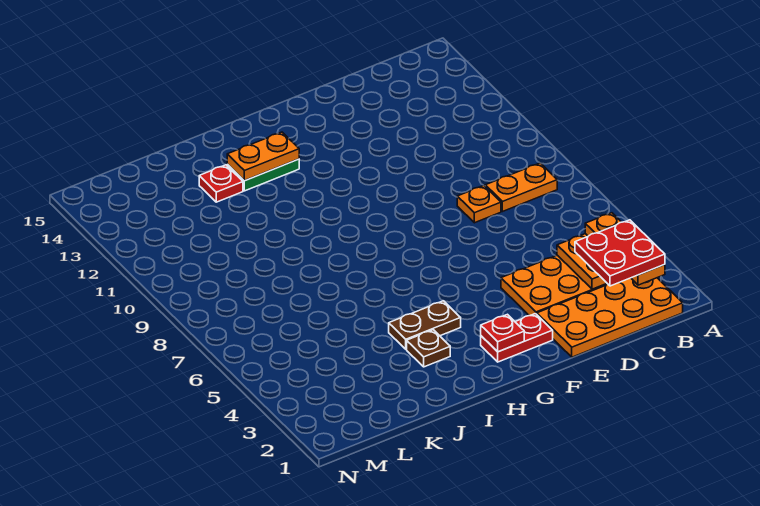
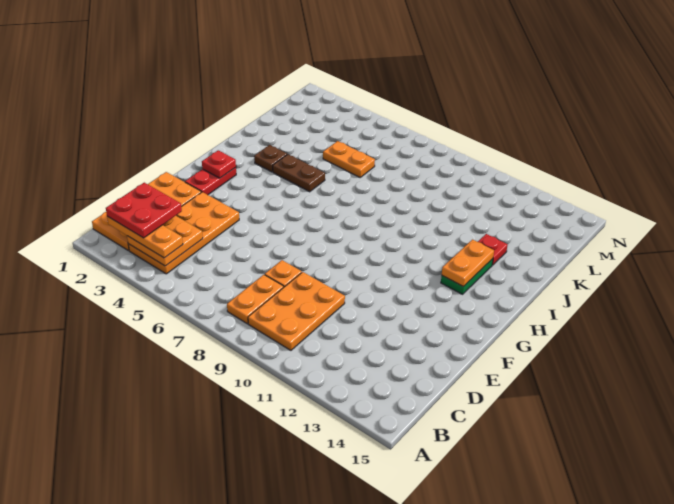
none -> orange plate B9:D10 level 1
brown plate H4:I4 level 1 -> brown plate I4:I5 level 1
none -> orange plate K5:K6 level 1

